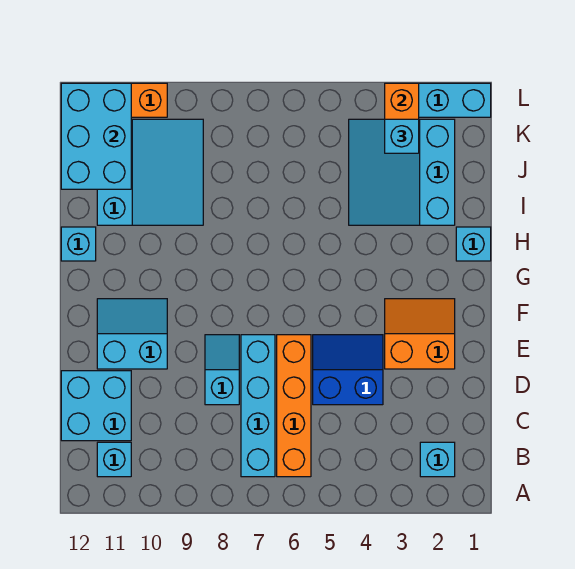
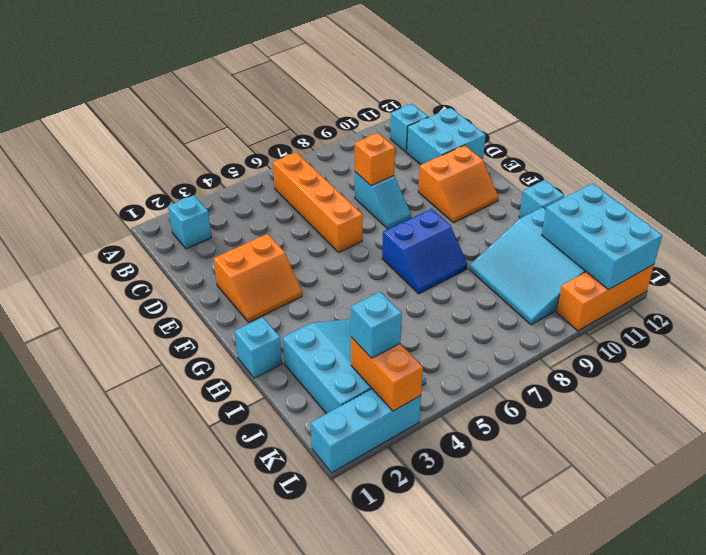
cyan brick B7:E7 level 1 -> none
blue slope D4:E5 level 1 top D -> blue slope G7:H8 level 1 top G
none -> orange brick D8 level 2
cyan slope E10:F11 level 1 top E -> orange slope E10:F11 level 1 top E

